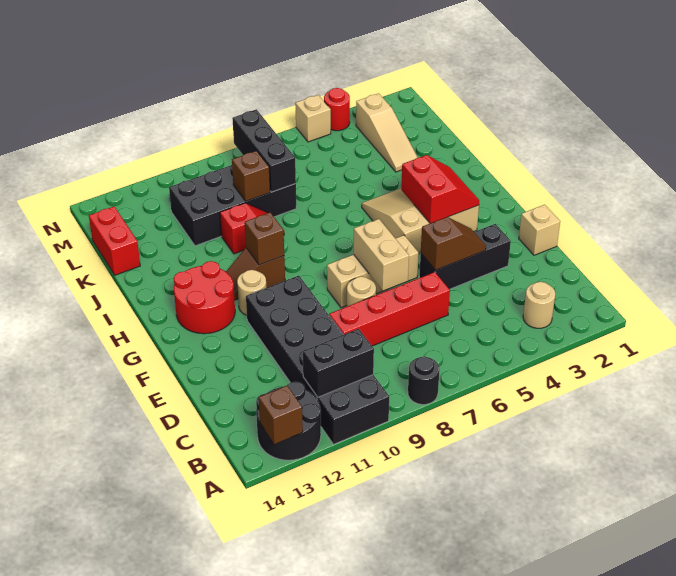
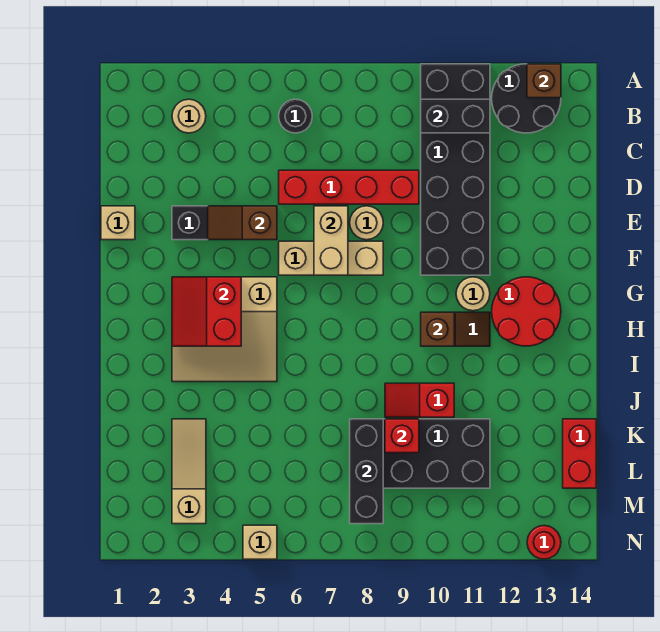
black round brick A8 level 1 -> black round brick B6 level 1
brown brick K9 level 2 -> red brick K9 level 2
red round brick N4 level 1 -> red round brick N13 level 1

